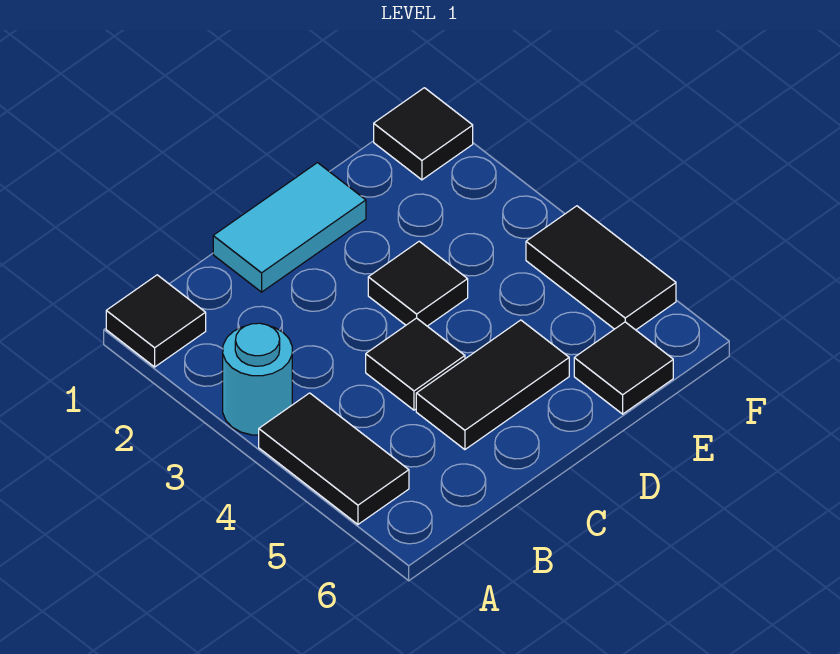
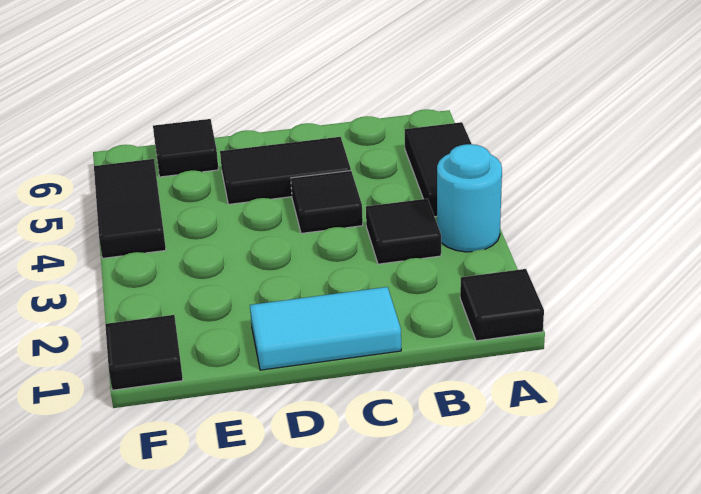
black tile D3 level 1 -> black tile B3 level 1

